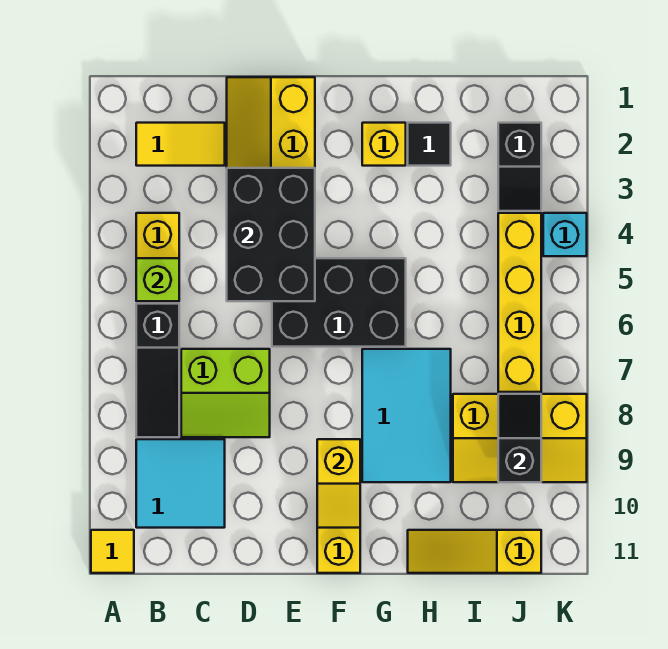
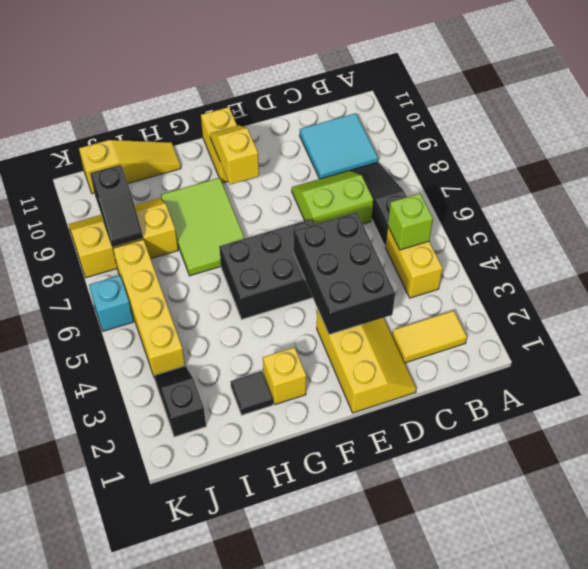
yellow tile A11 level 1 -> none
cyan tile G7:H9 level 1 -> lime tile G7:H9 level 1
cyan brick K4 level 1 -> cyan brick K6 level 1

